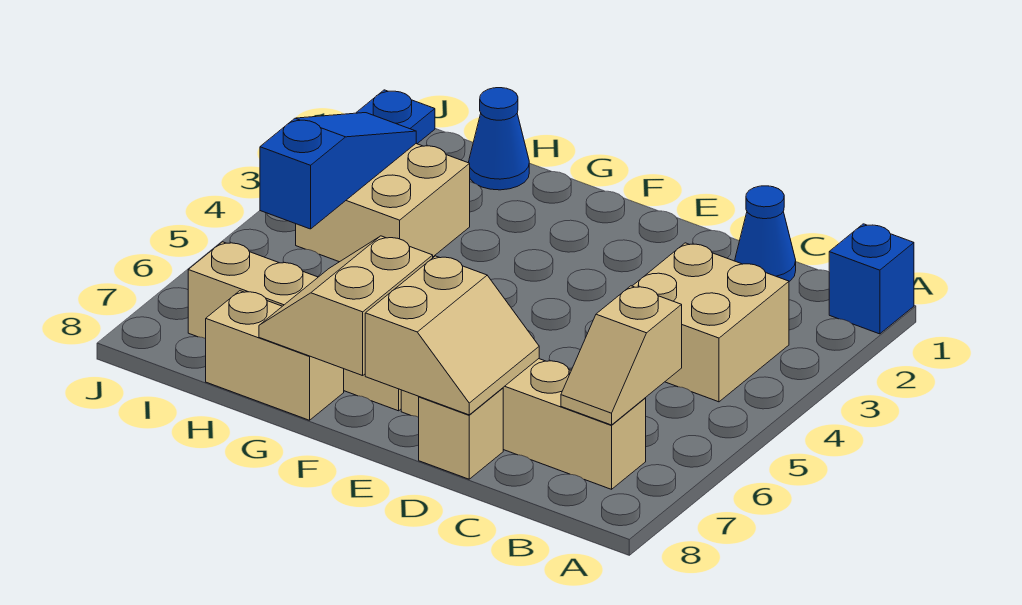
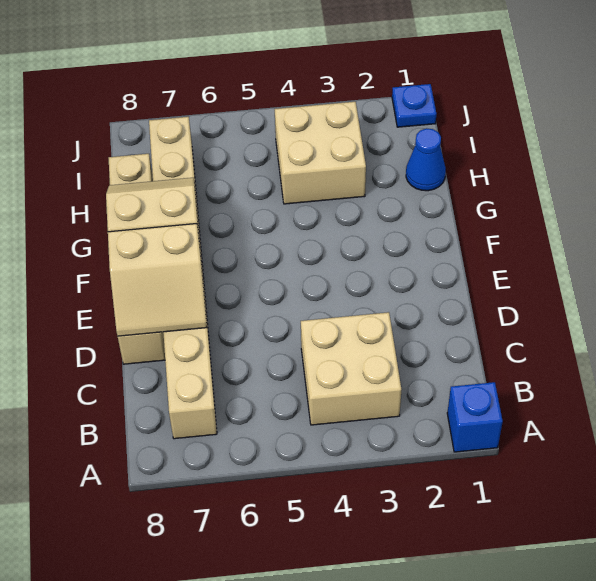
tan slope B6:B7 level 2 top 6 -> none
blue cone C1 level 1 -> none
blue slope I3:I5 level 2 top 5 -> none

